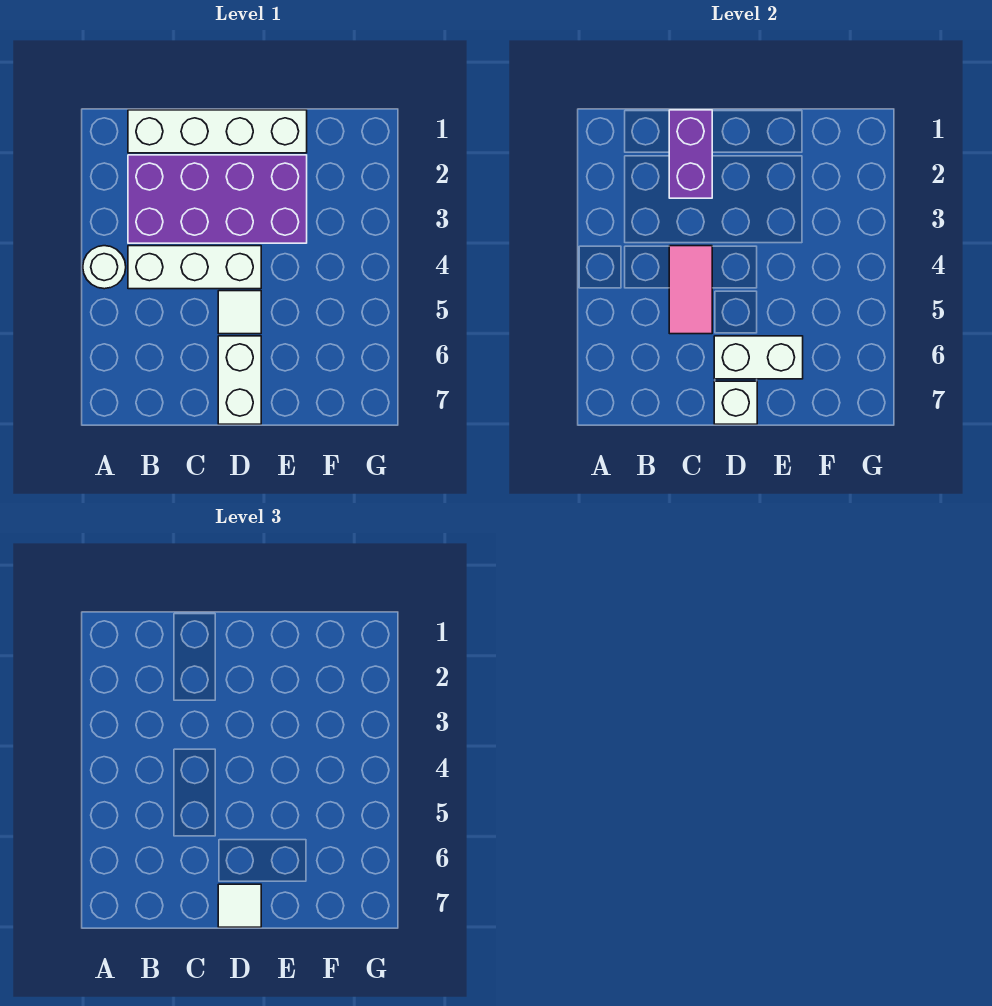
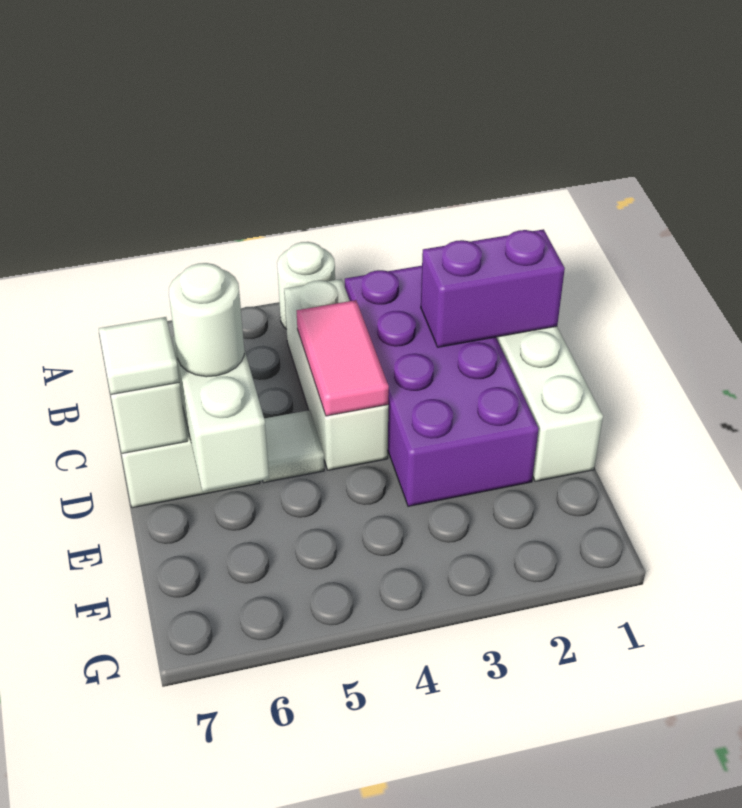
pink tile C4:C5 level 2 -> pink tile C4:D4 level 2
none -> white round brick D6 level 3

